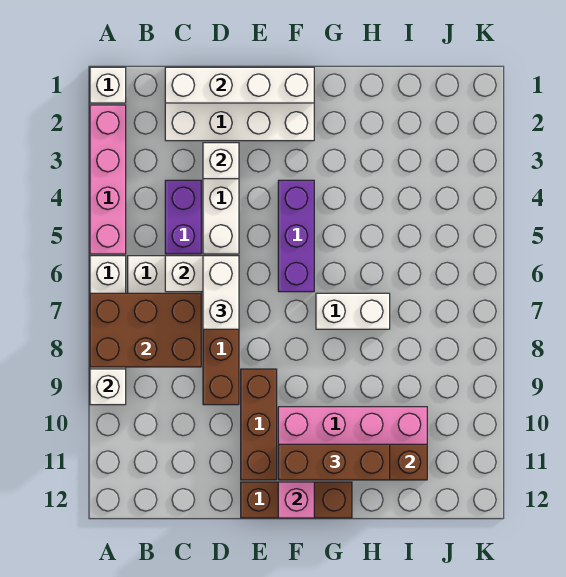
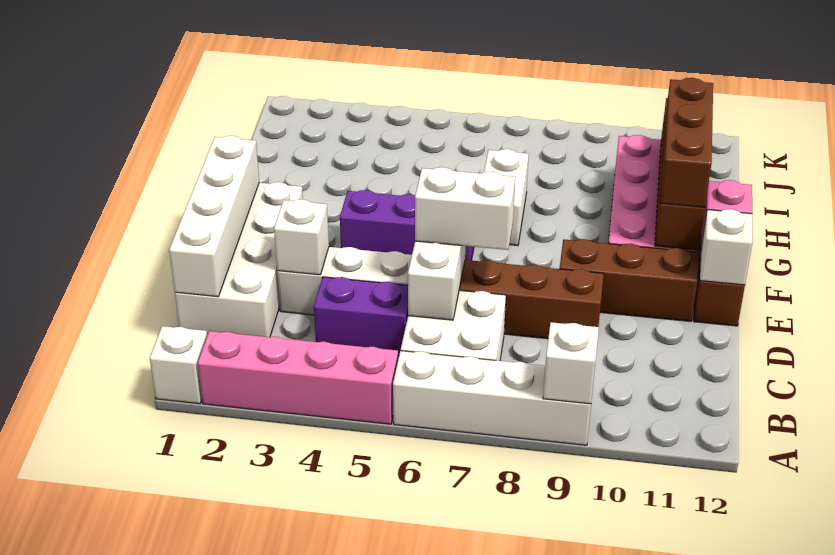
brown brick A7:C8 level 2 -> none
none -> white brick E12 level 2

